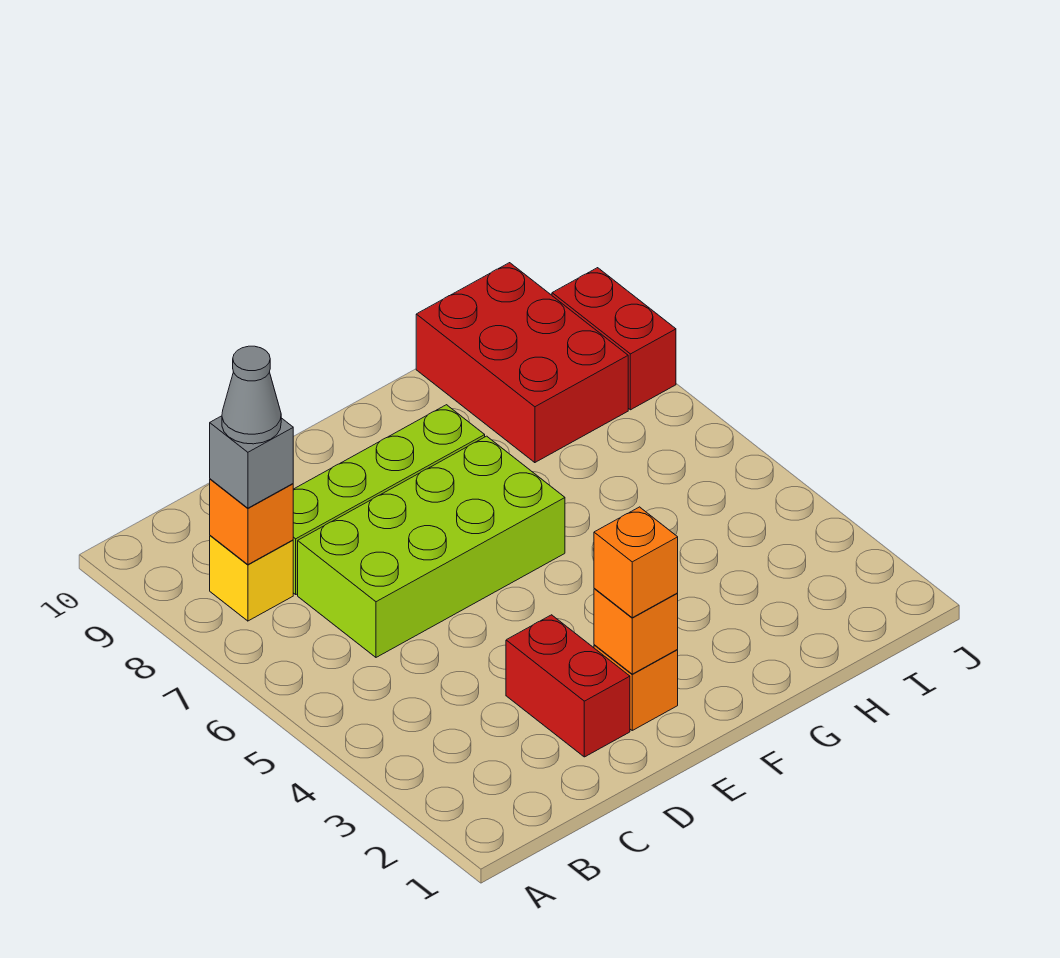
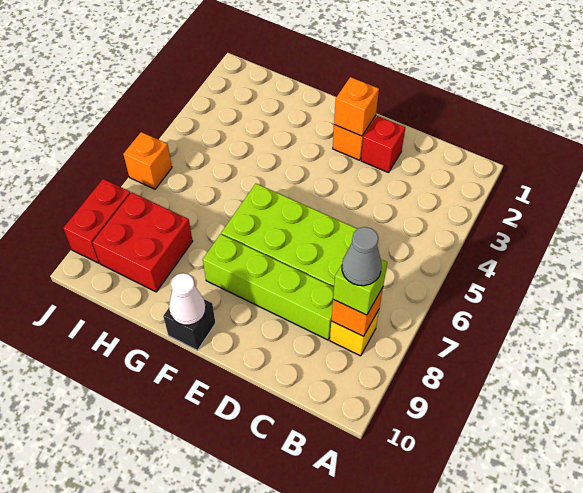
grey brick B8 level 3 -> lime brick B8 level 3
red brick D2:D3 level 1 -> red brick D2 level 1
orange brick E2 level 3 -> orange brick J6 level 1
none -> black brick F10 level 1
none -> white cone F10 level 2
red brick H8:I10 level 1 -> red brick H8:I9 level 1

